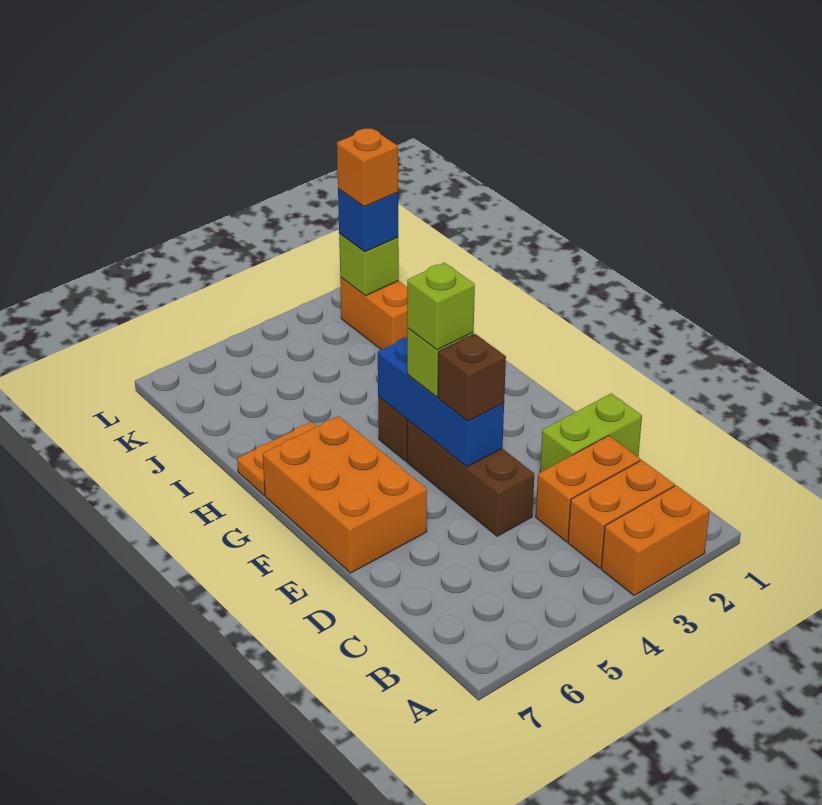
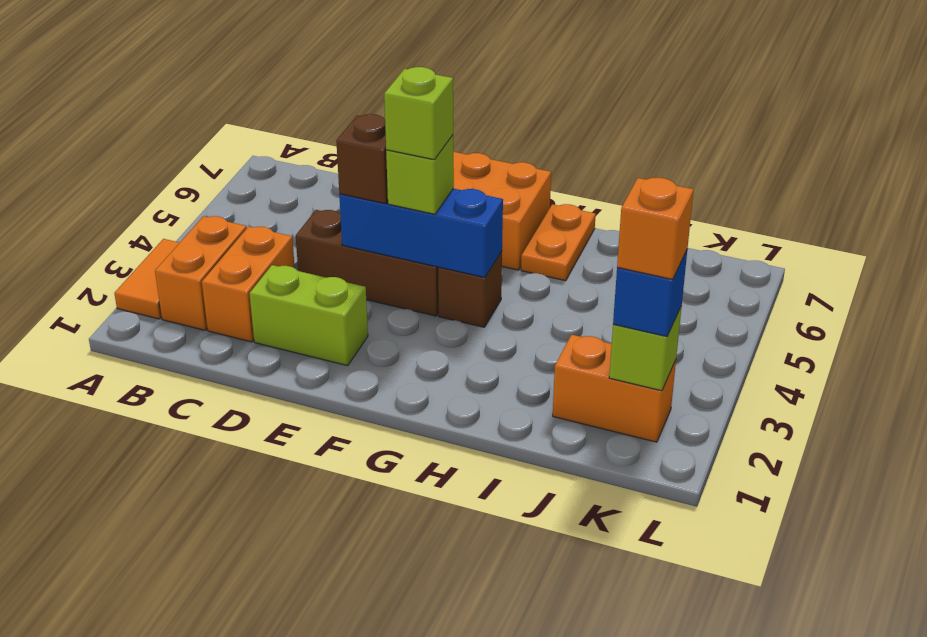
orange brick A2:A3 level 1 -> orange tile A2:A3 level 1
lime brick D1:D2 level 1 -> lime brick D2:E2 level 1

